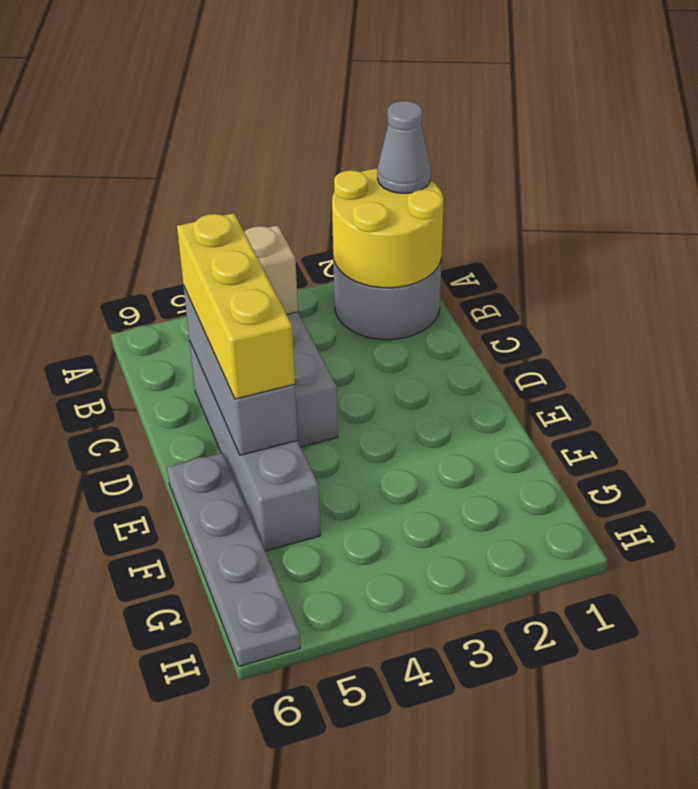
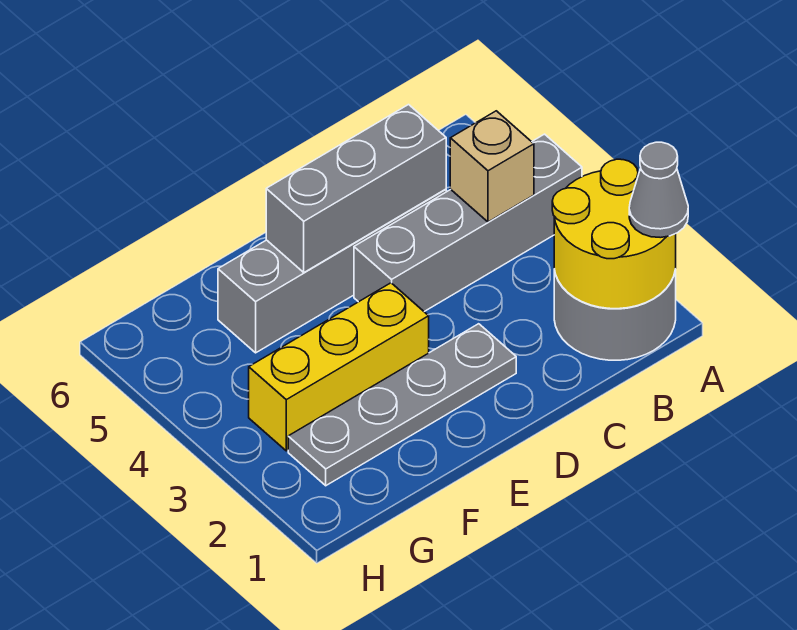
yellow brick C5:E5 level 3 -> yellow brick E3:G3 level 1
grey plate E6:H6 level 1 -> grey plate D2:G2 level 1

